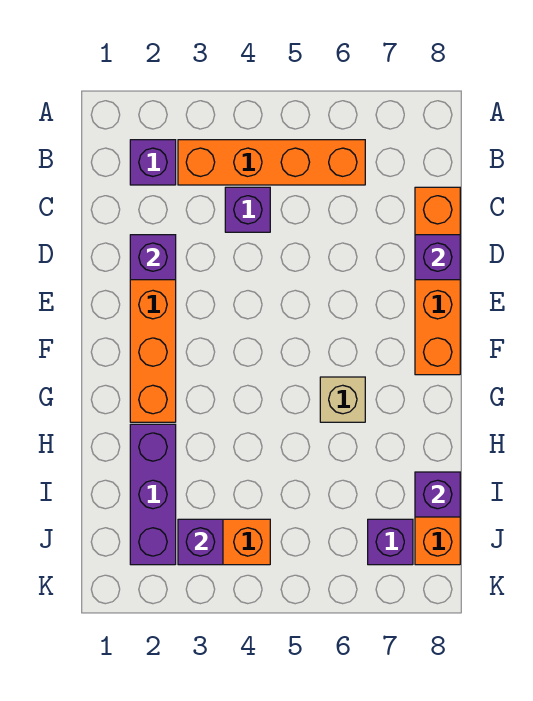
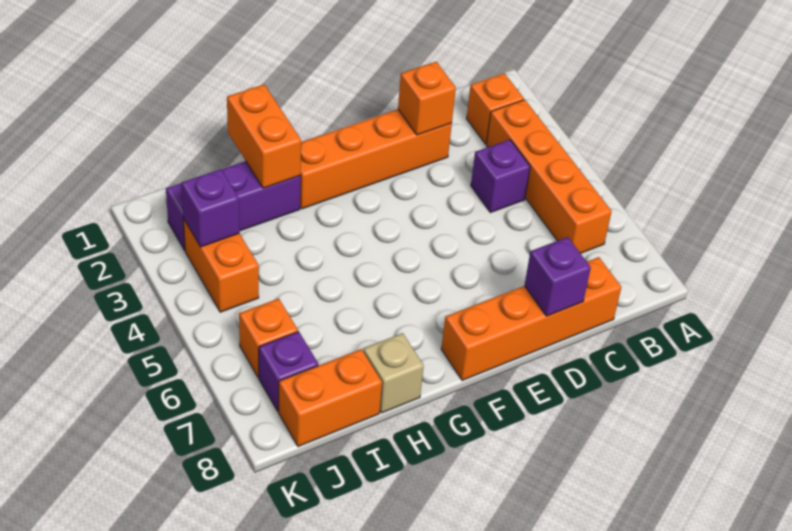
purple brick B2 level 1 -> orange brick B2 level 1
purple brick D2 level 2 -> orange brick D2 level 2
tan brick G6 level 1 -> tan brick H8 level 1
none -> orange brick H1:H2 level 2
purple brick I8 level 2 -> none
none -> orange brick J6 level 1

